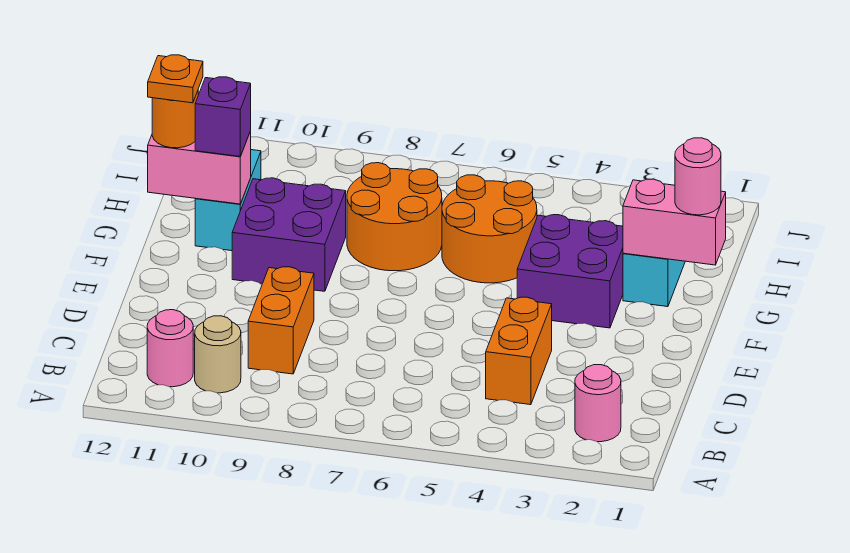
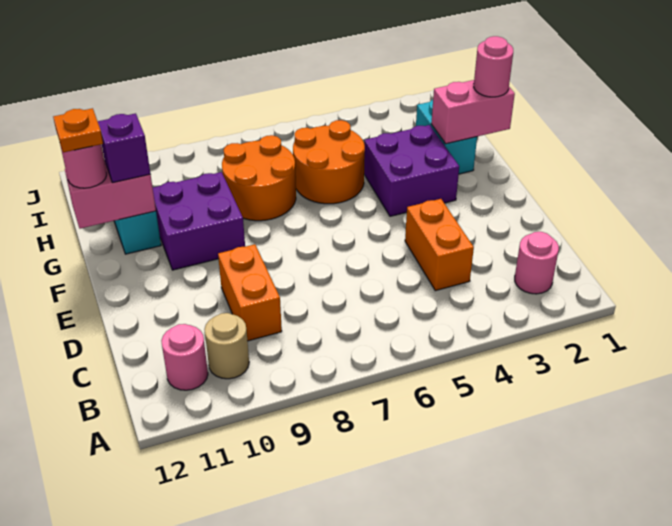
orange round brick G12 level 3 -> pink round brick G12 level 3

